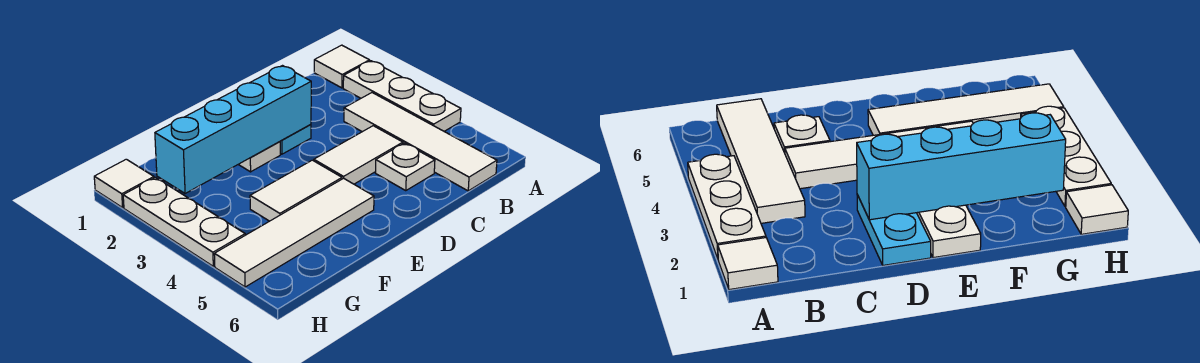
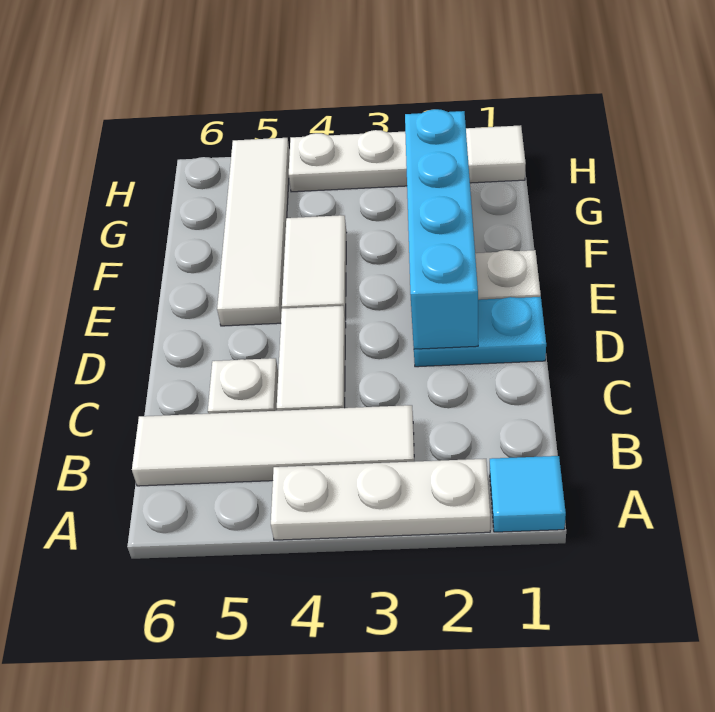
white tile A1 level 1 -> cyan tile A1 level 1

